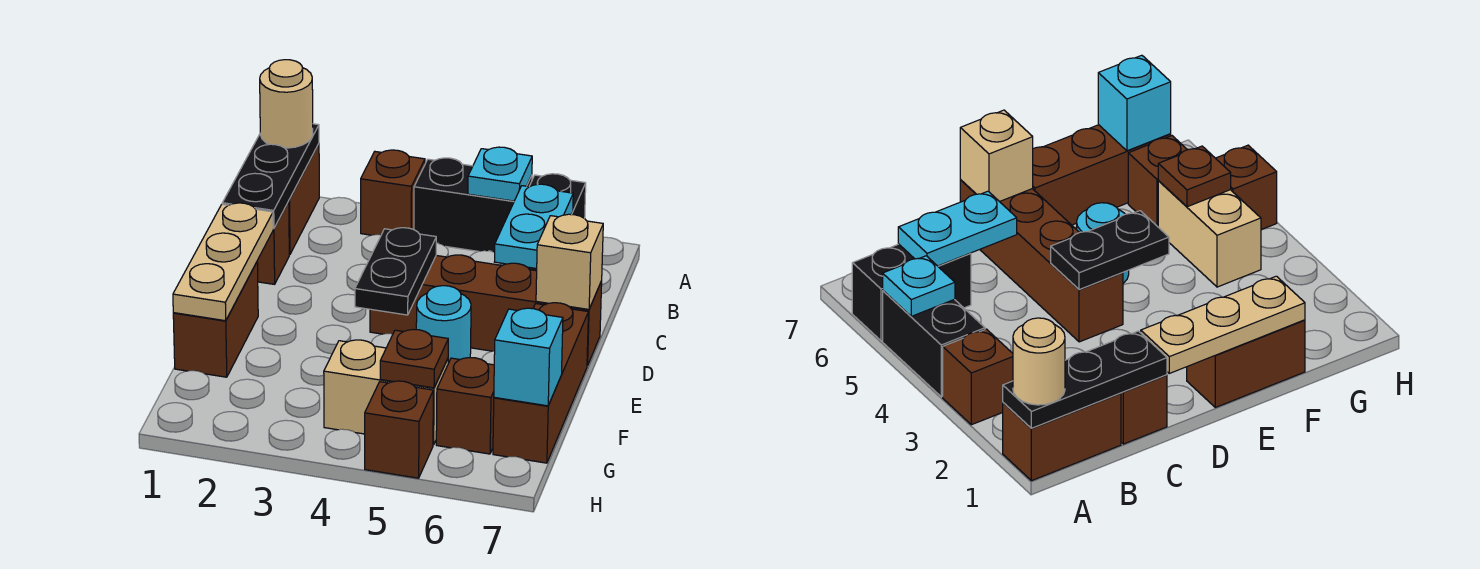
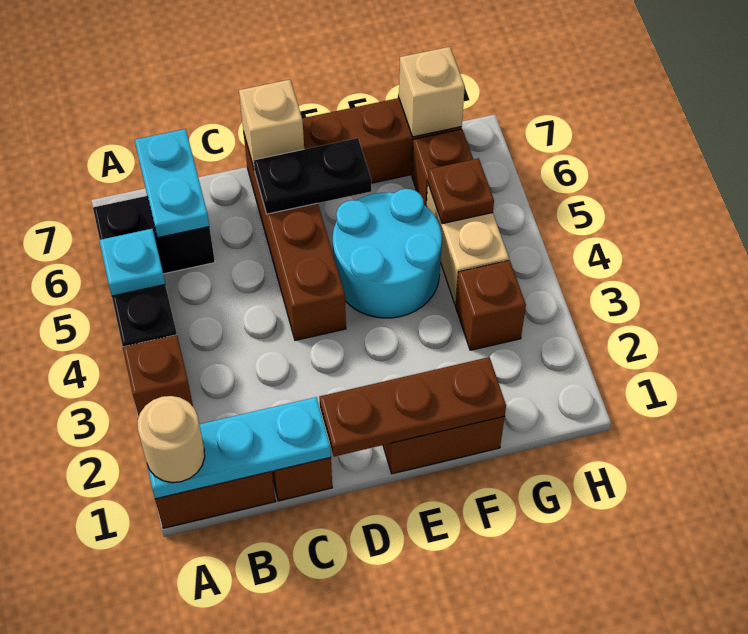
black plate A1:C1 level 2 -> cyan plate A1:C1 level 2
cyan plate B6:C6 level 2 -> cyan plate B6:B7 level 2
tan plate D1:F1 level 2 -> brown plate D1:F1 level 2
black plate D4:E4 level 2 -> black plate D6:E6 level 2
cyan round brick E5 level 1 -> cyan round brick E4:F5 level 1
cyan brick G7 level 2 -> tan brick G7 level 2
brown brick H5 level 1 -> brown brick G3 level 1

